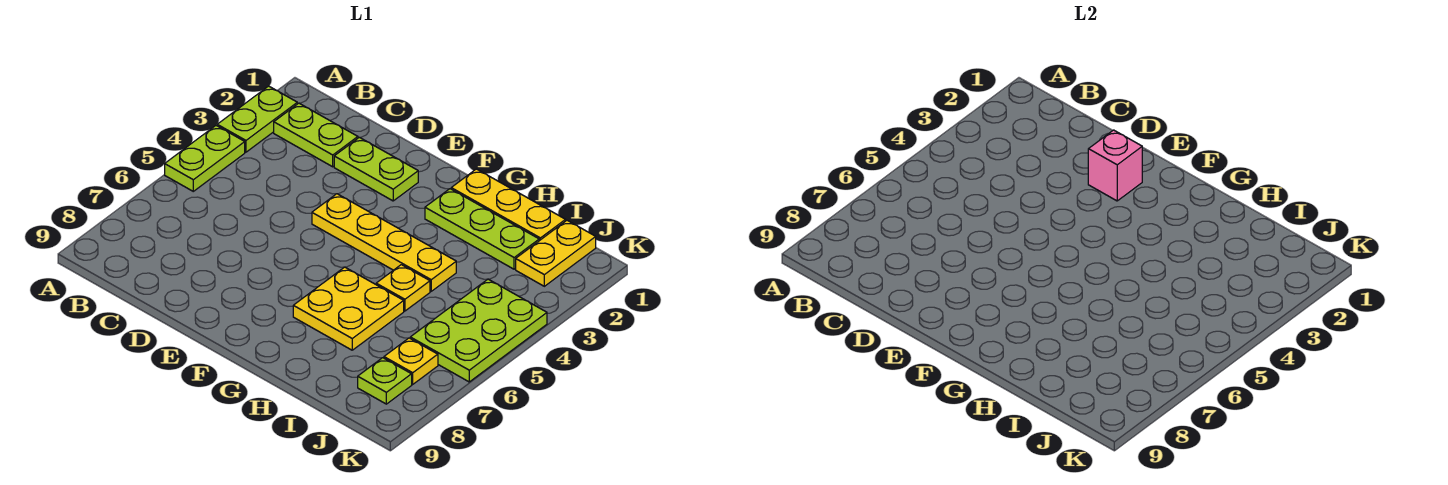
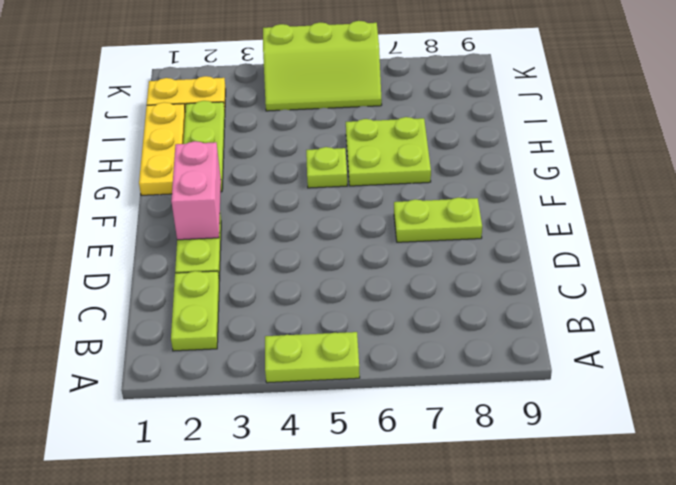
lime plate A2:A3 level 1 -> lime plate E7:E8 level 1
pink brick E2 level 2 -> pink brick E2:F2 level 2
yellow plate E4:H4 level 1 -> none
yellow plate G6:H7 level 1 -> lime plate G6:H7 level 1
yellow plate H5 level 1 -> none
lime plate J4:K6 level 1 -> lime slope J4:K6 level 1 top K
yellow plate J7 level 1 -> none
lime plate J8 level 1 -> lime plate G5 level 1

